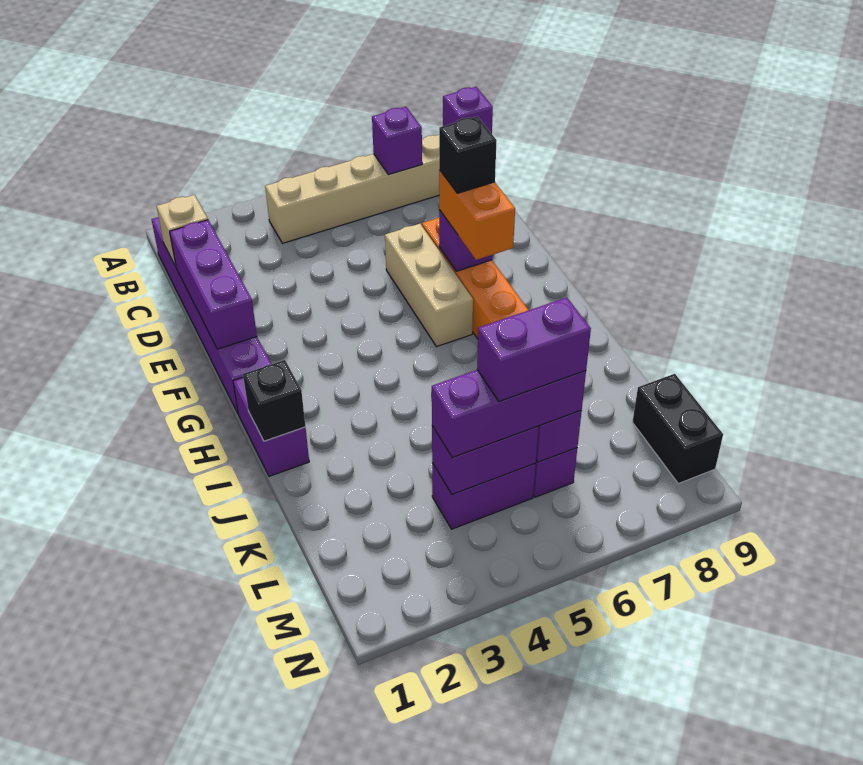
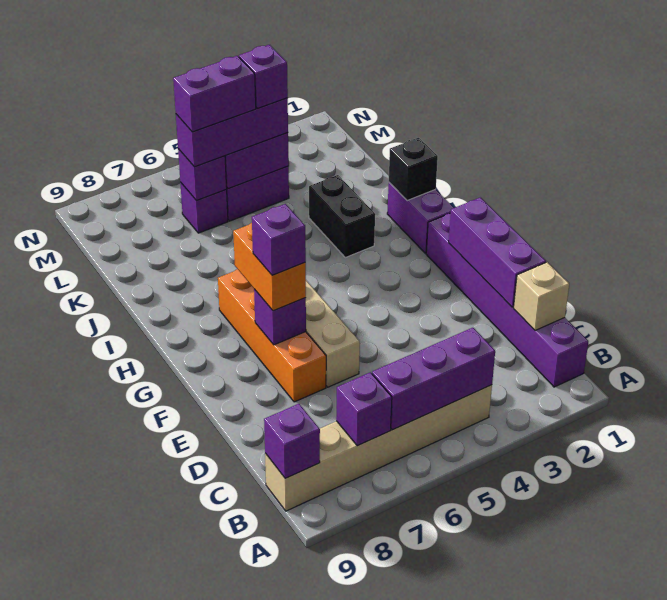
none -> purple brick B4:B6 level 2
black brick F7 level 4 -> purple brick F7 level 4
none -> purple brick L4 level 4
black brick L9:M9 level 1 -> black brick I3:J3 level 1

